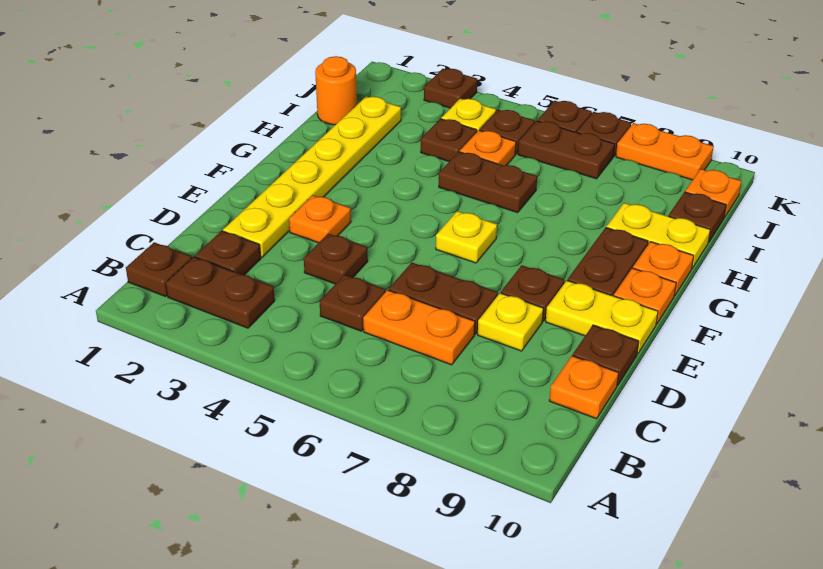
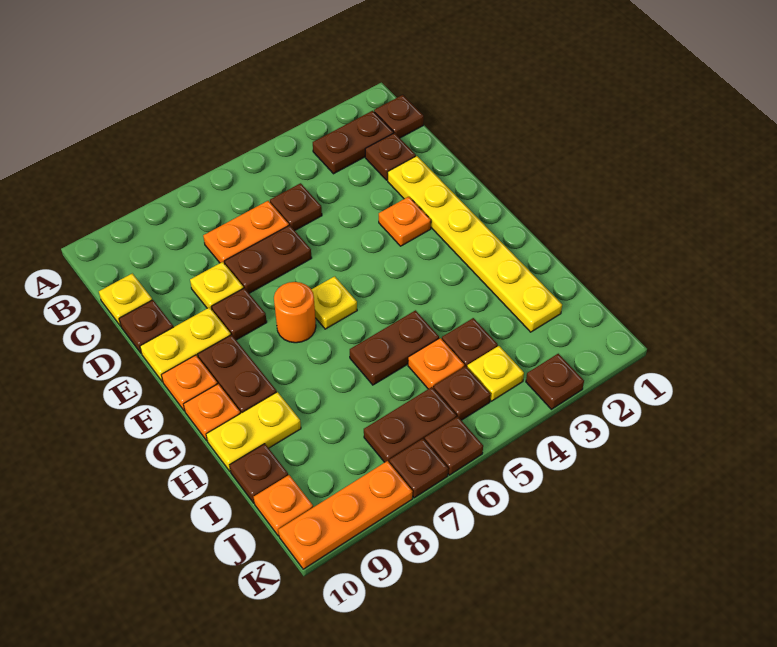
orange plate C10 level 1 -> yellow plate C10 level 1
brown plate D4 level 1 -> none
orange round brick I1 level 1 -> orange round brick F7 level 1
orange plate K8:K9 level 1 -> orange plate K8:K10 level 1

